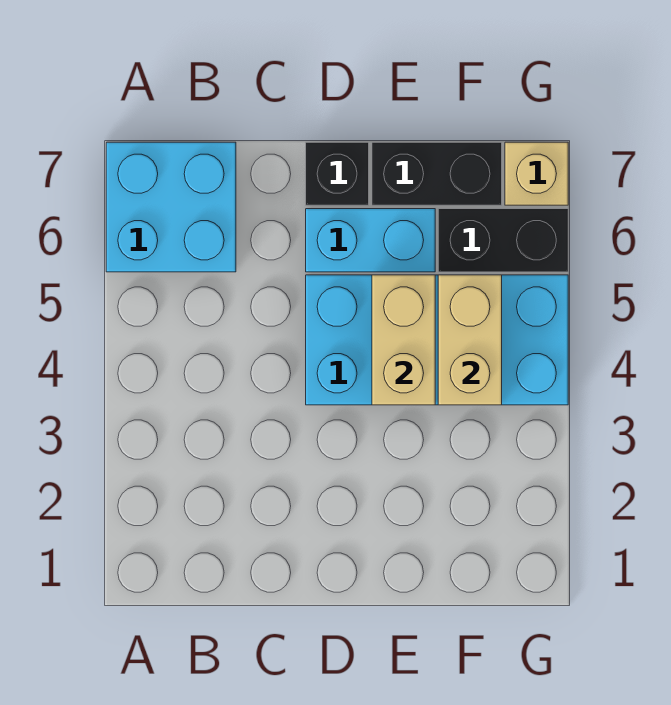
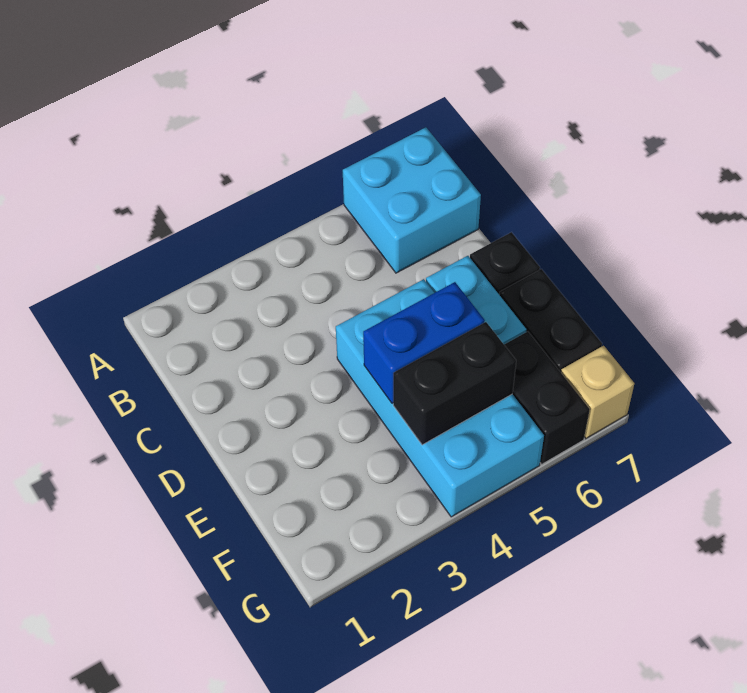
tan brick E4:E5 level 2 -> blue brick E4:E5 level 2
tan brick F4:F5 level 2 -> black brick F4:F5 level 2

